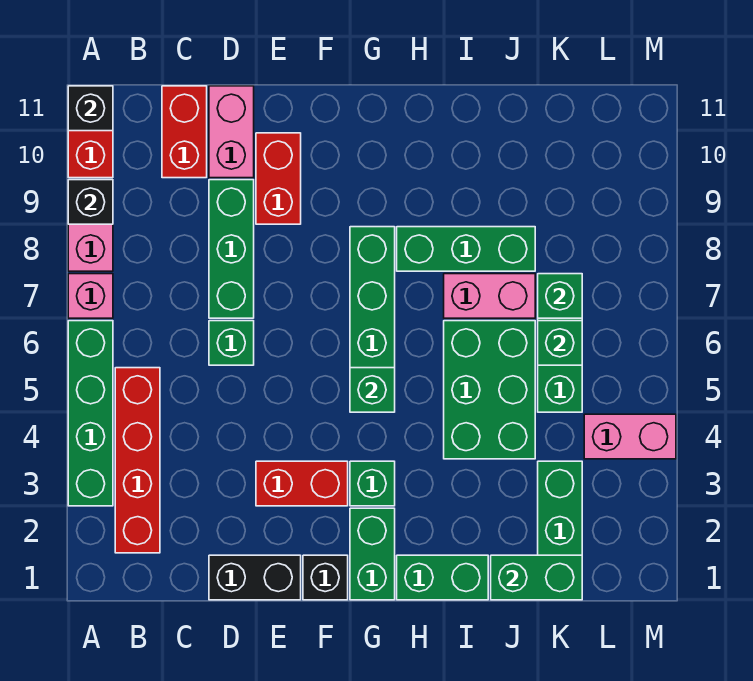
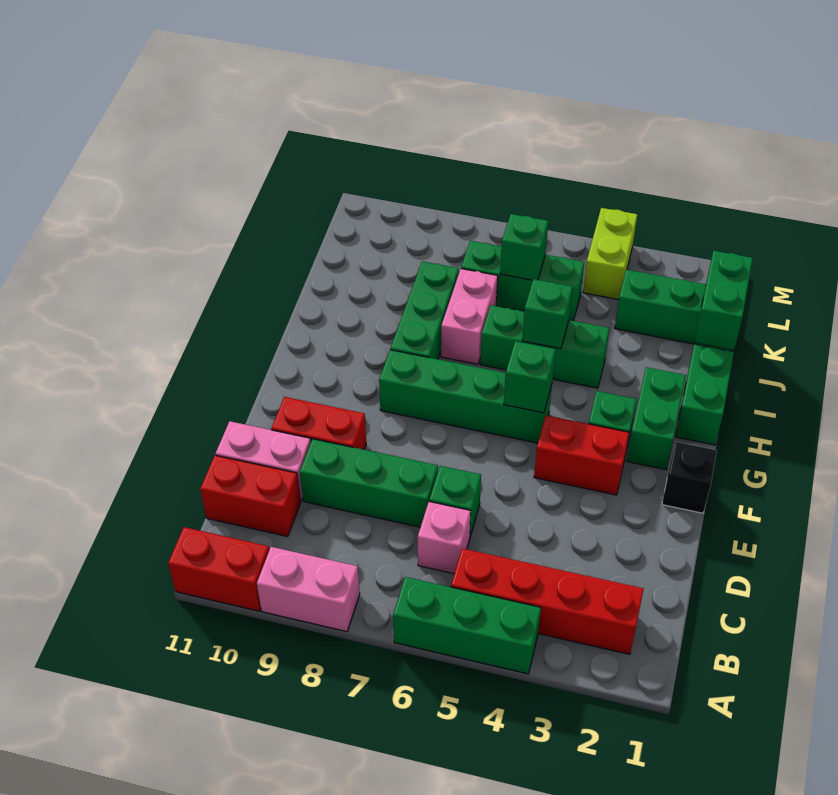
green brick A3:A6 level 1 -> green brick A4:A6 level 1
pink brick A7 level 1 -> pink brick C6 level 1
black brick A9 level 2 -> none
black brick A11 level 2 -> none
black brick D1:E1 level 1 -> none
red brick E3:F3 level 1 -> red brick F3:F4 level 1
green brick G1:G2 level 1 -> green brick G2:H2 level 1
green brick I4:J6 level 1 -> green brick I4:I6 level 1
green brick K7 level 2 -> green brick I5 level 2
pink brick L4:M4 level 1 -> lime brick L4:M4 level 1

